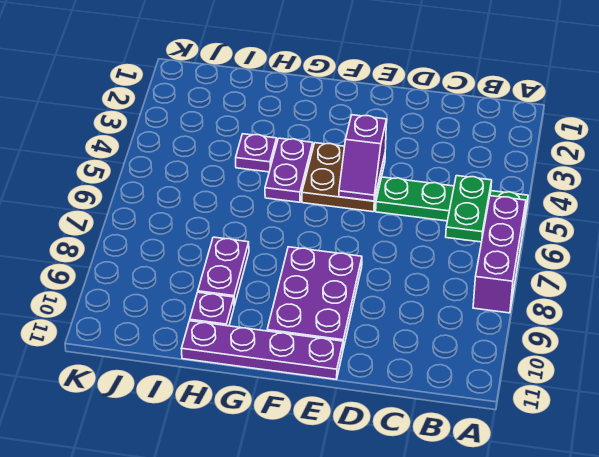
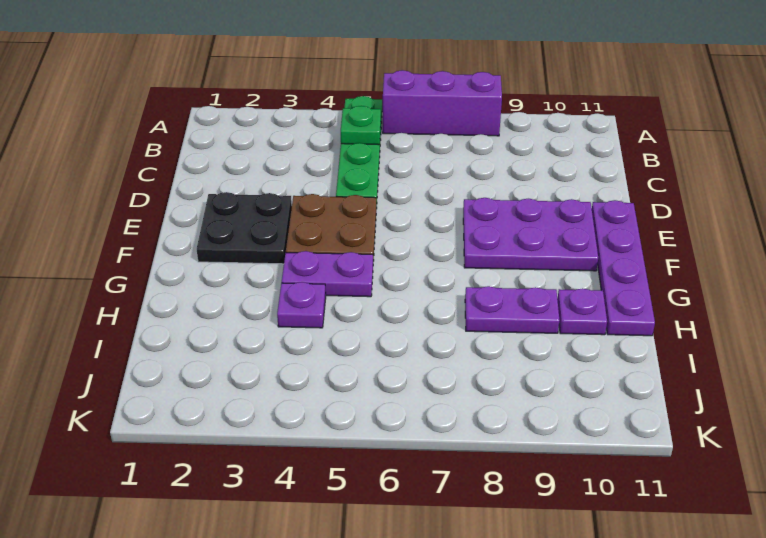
green plate B5:B6 level 2 -> green plate B5 level 2
none -> black plate E2:F3 level 1
purple slope E4:E5 level 2 top 4 -> none

